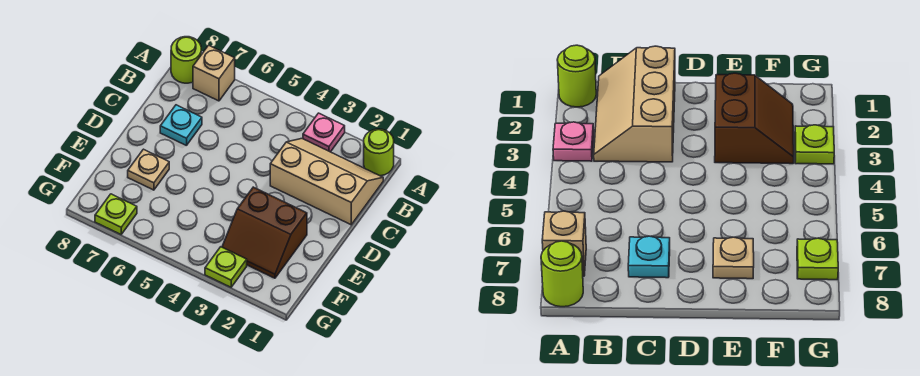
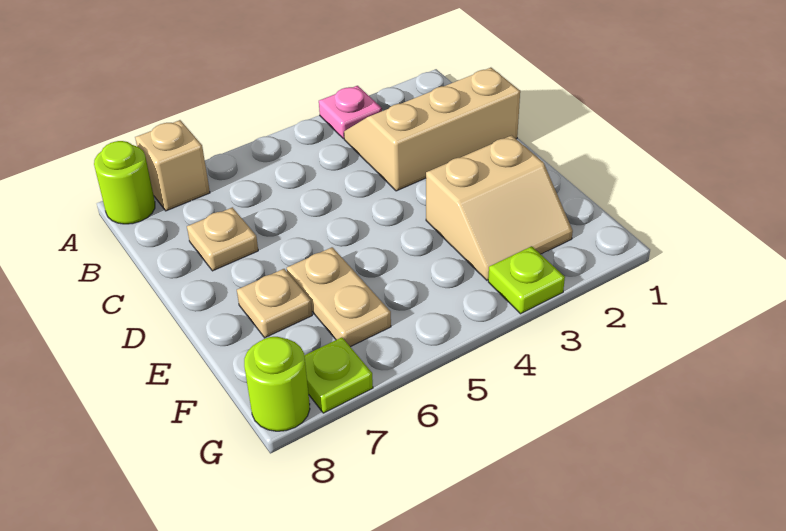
lime round brick A1 level 1 -> lime round brick G8 level 1
cyan plate C7 level 1 -> tan plate C7 level 1
brown slope E2:F3 level 1 top E -> tan slope E2:F3 level 1 top E
none -> tan plate E6:F6 level 1

